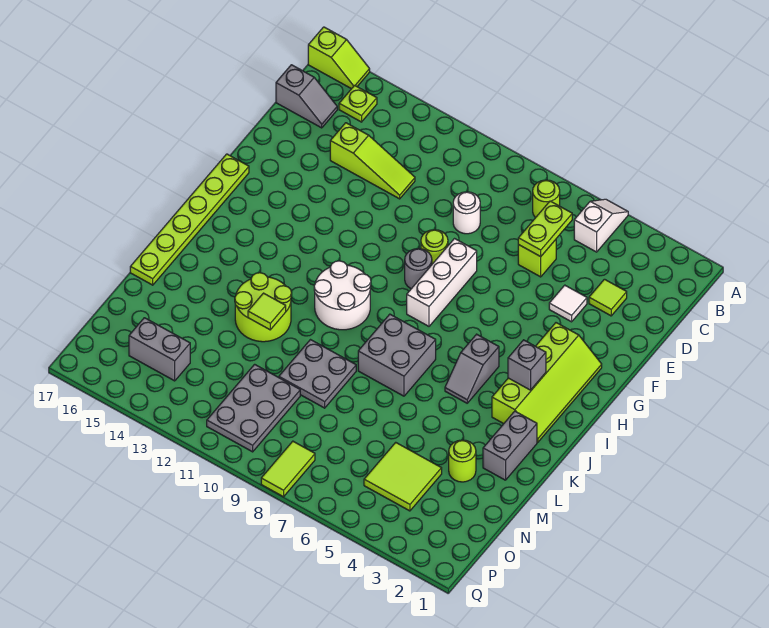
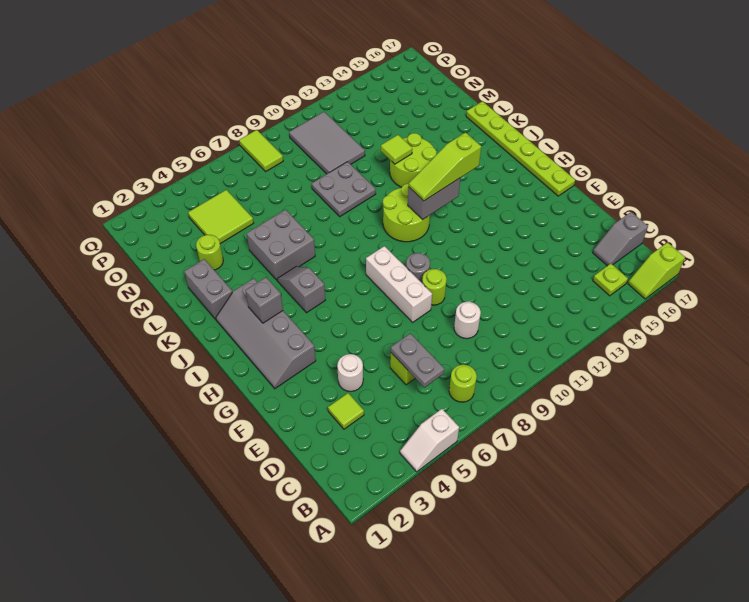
white slope A5:B5 level 1 top B -> white slope A4:A5 level 1 top 5
lime plate C6:D6 level 2 -> grey plate C6:D6 level 2
lime slope D12:D14 level 1 top 14 -> lime slope I11:I13 level 3 top 13
white tile E4 level 1 -> white round brick E4 level 1
lime slope G2:J3 level 1 top 3 -> grey slope G2:J3 level 1 top 3
white round brick I10:J11 level 1 -> lime round brick I10:J11 level 1
grey brick J7:K8 level 1 -> grey brick K5:L6 level 1
grey plate N10:P11 level 1 -> grey tile N10:P11 level 1
grey brick O14:O15 level 1 -> grey brick I11:I12 level 2

